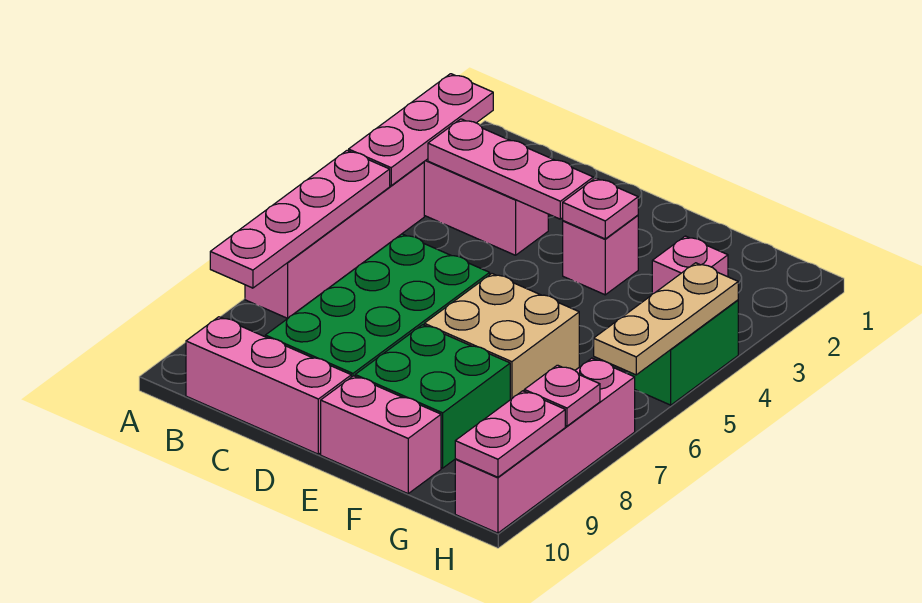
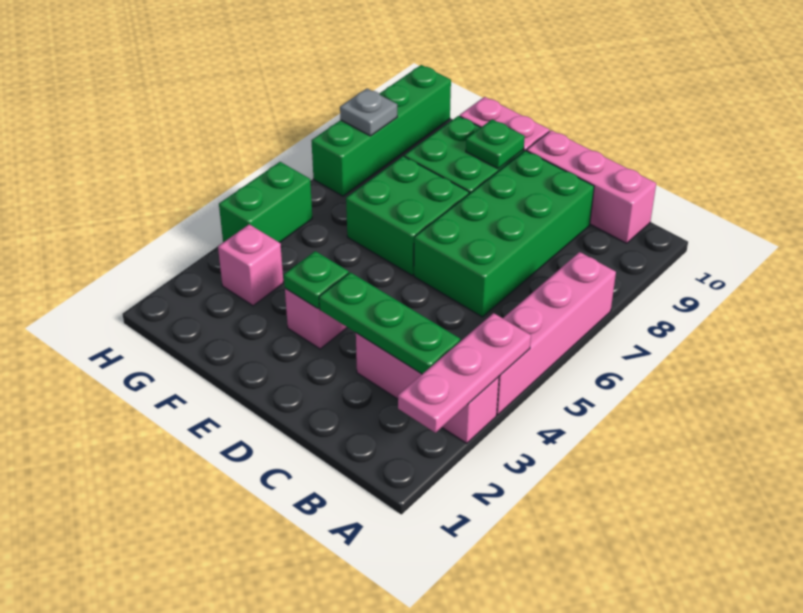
pink plate A5:A8 level 2 -> none
pink plate B3:D3 level 2 -> green plate B3:D3 level 2
pink plate E3 level 2 -> green plate E3 level 2
tan brick E6:F7 level 1 -> green brick E6:F7 level 1
none -> green plate E9 level 2
tan plate H4:H6 level 2 -> none
pink brick H7:H10 level 1 -> green brick H7:H10 level 1
pink plate H8 level 2 -> grey plate H8 level 2
pink plate H9:H10 level 2 -> none

